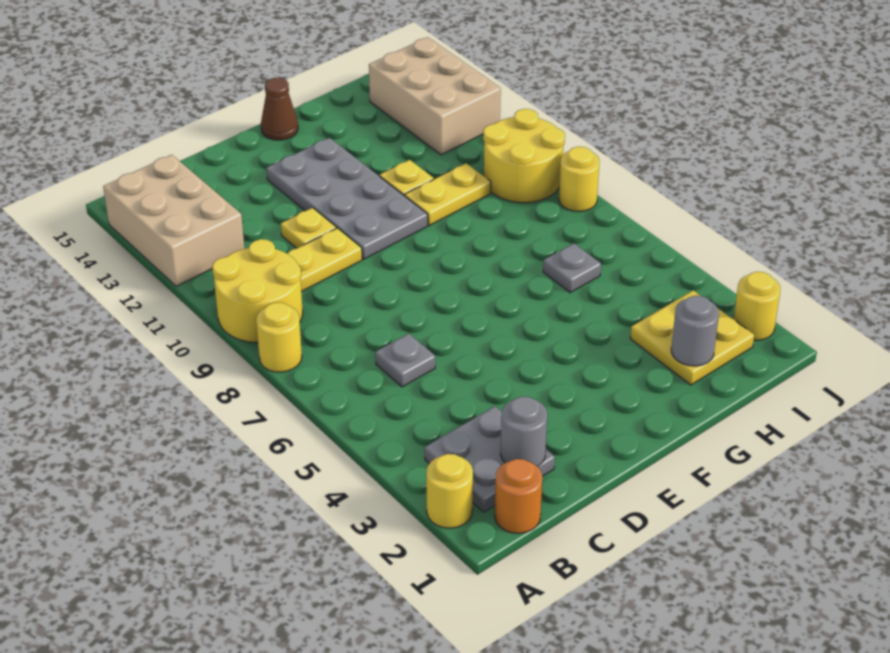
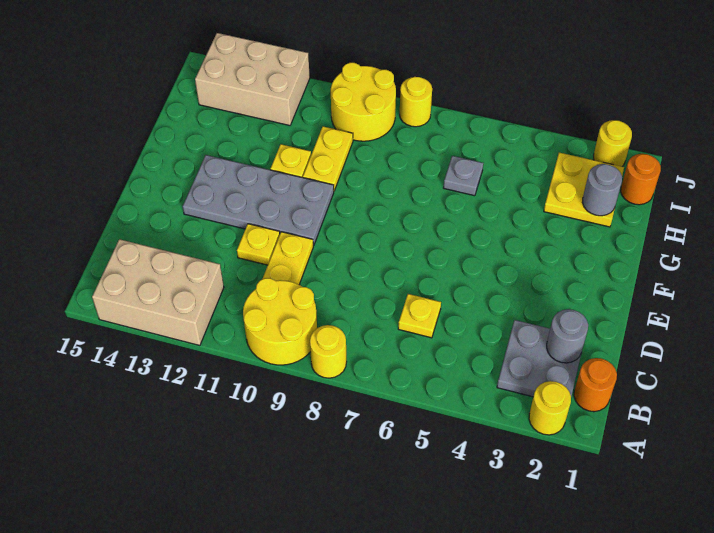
grey plate C6 level 1 -> yellow plate C6 level 1
brown cone F15 level 1 -> none
none -> orange round brick I1 level 1

